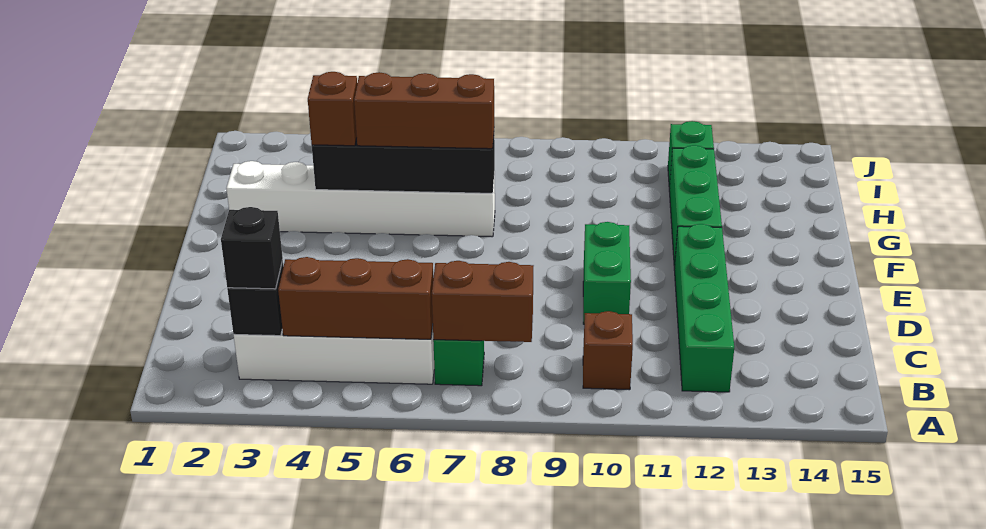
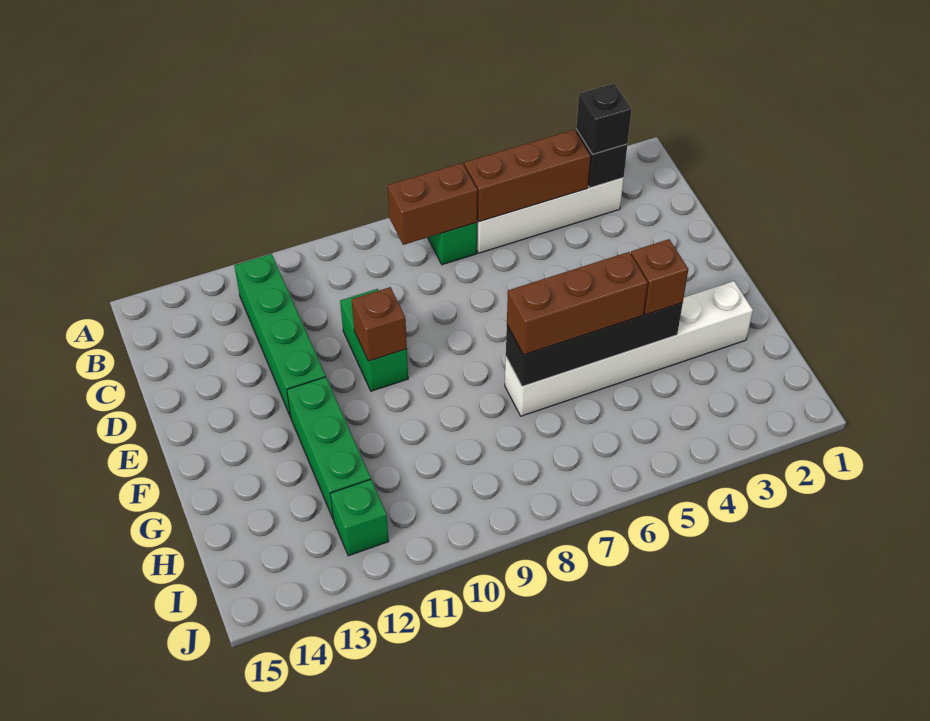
brown brick B10 level 1 -> brown brick E10 level 2

